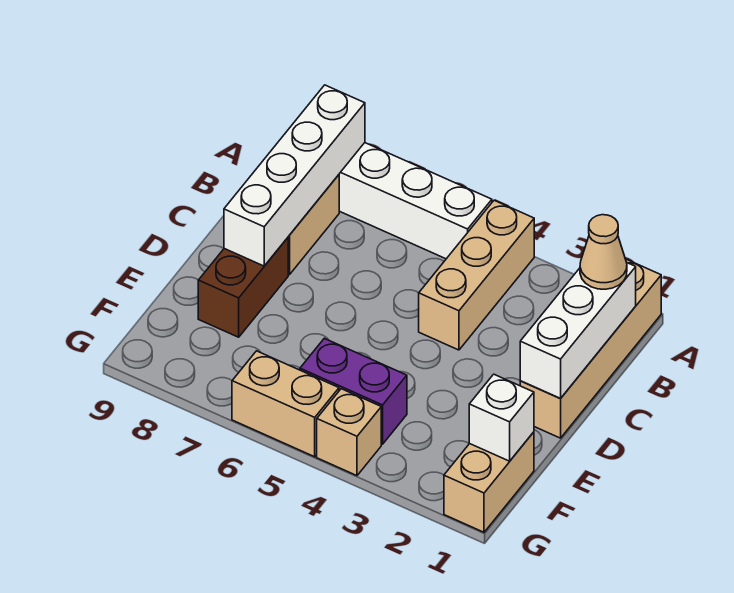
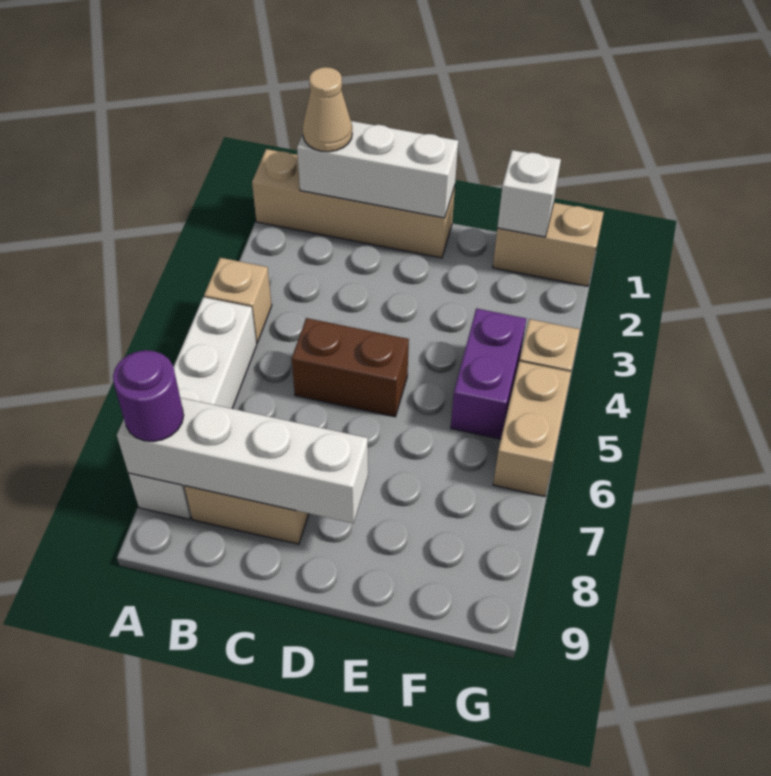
tan brick A4:C4 level 1 -> tan brick A4 level 1
none -> purple round brick A8 level 3
brown brick D8:E8 level 1 -> brown brick C5:D5 level 1

